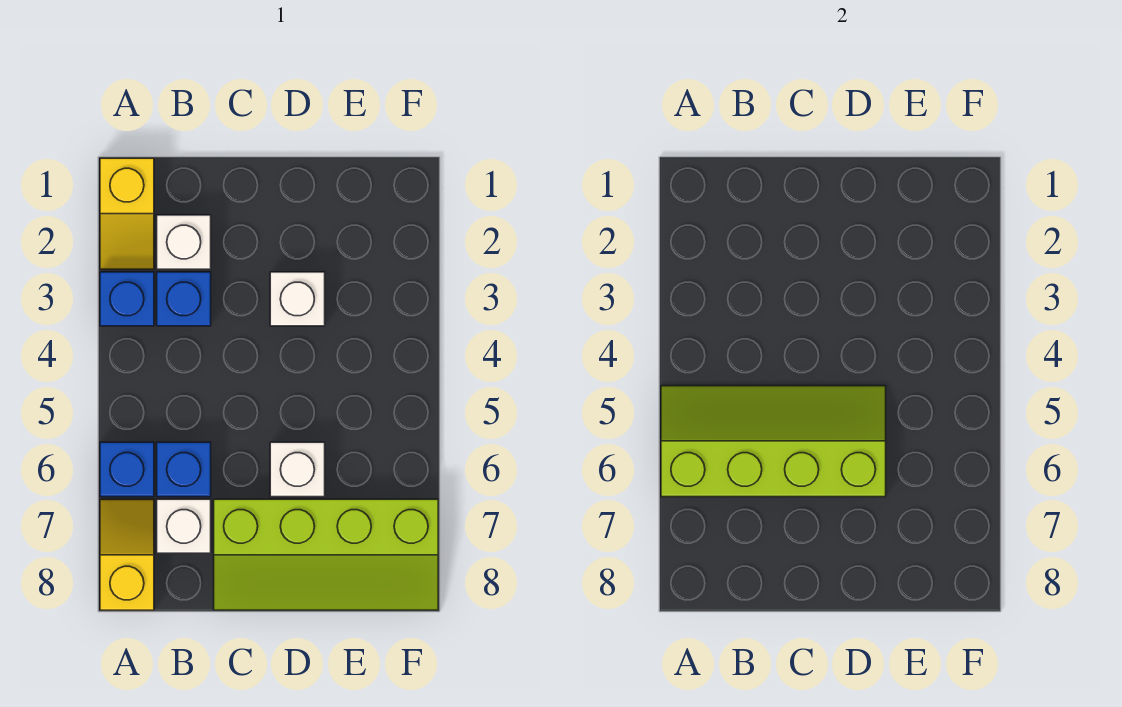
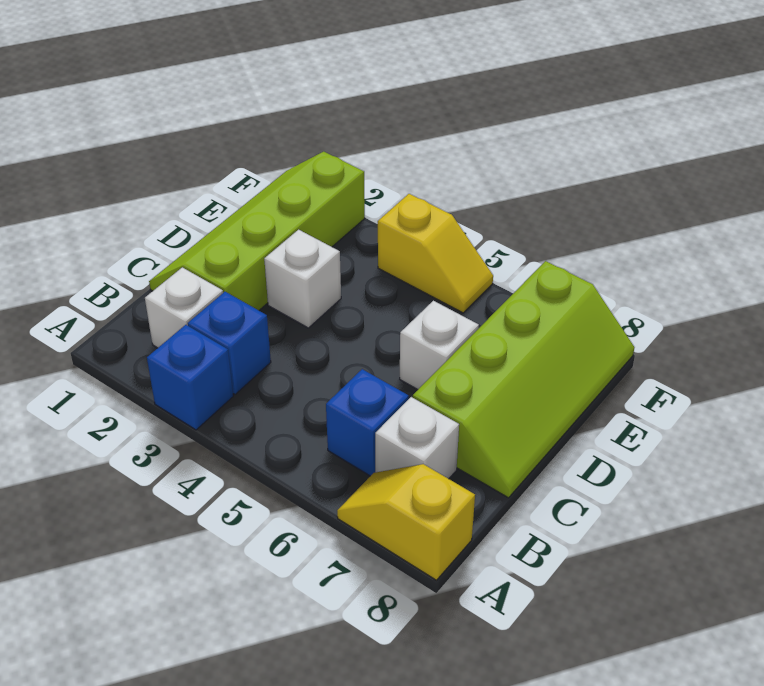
yellow slope A1:A2 level 1 top 1 -> yellow slope F4:F5 level 1 top 4
lime slope A5:D6 level 2 top 6 -> lime slope C1:F2 level 1 top 2
blue brick A6 level 1 -> none

